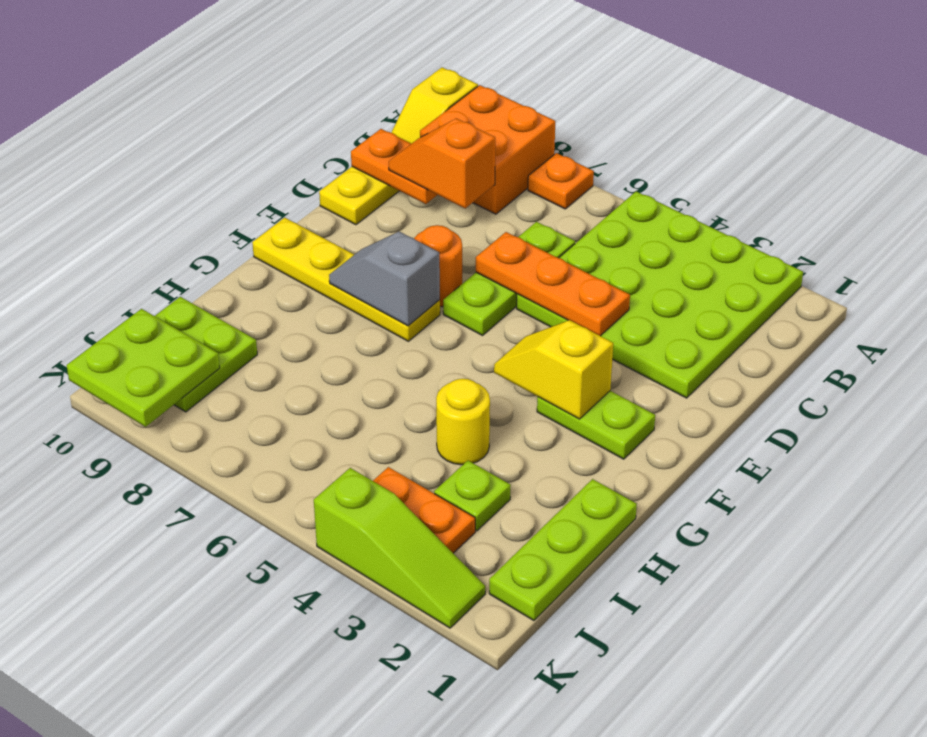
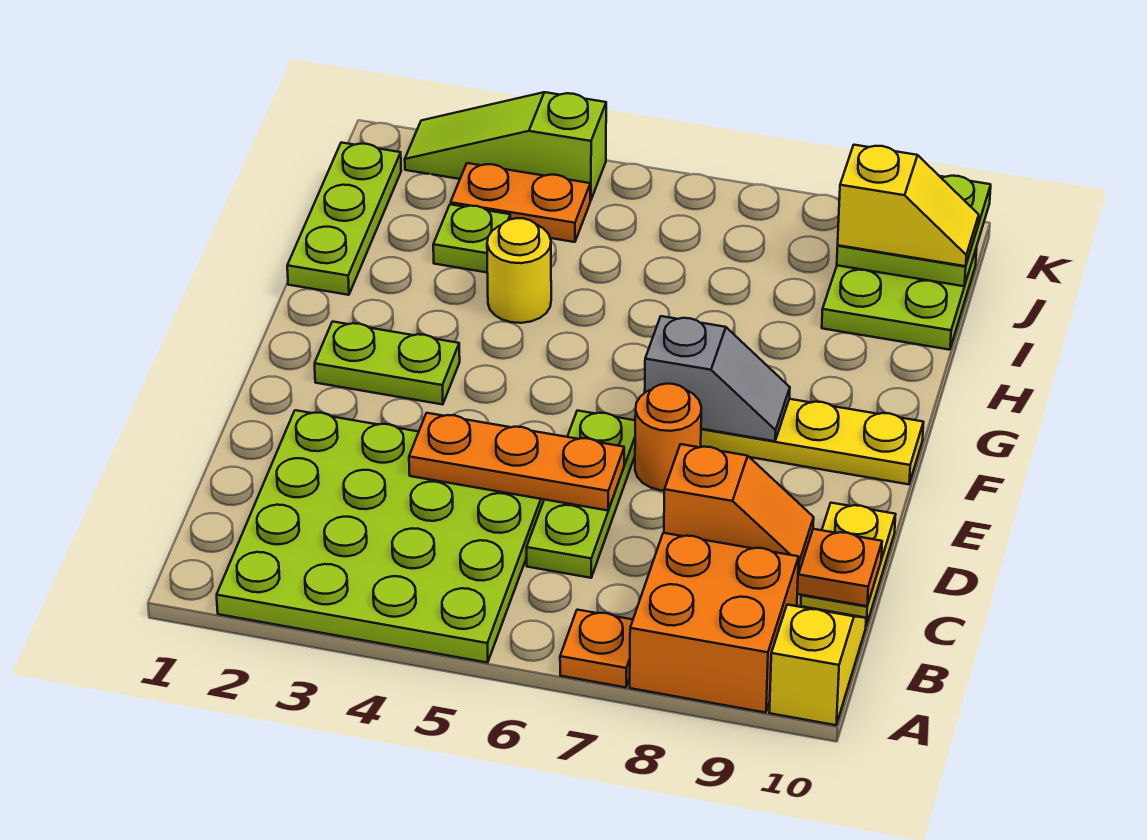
yellow slope F3:F4 level 2 top 3 -> yellow slope J9:J10 level 3 top 9

